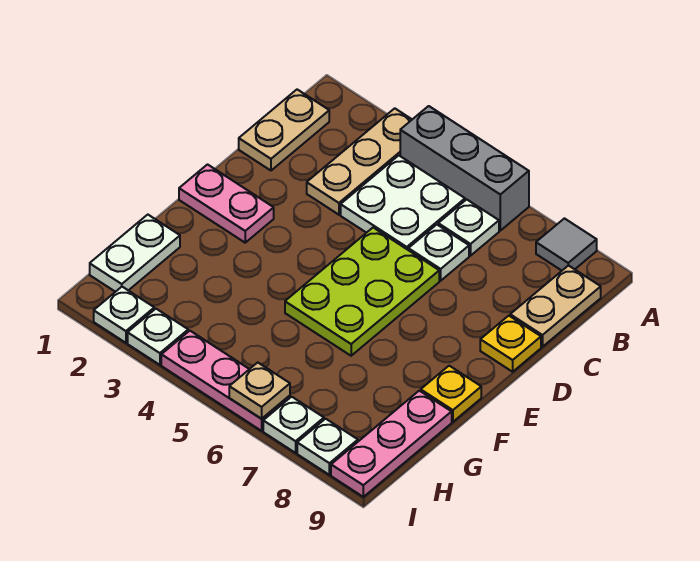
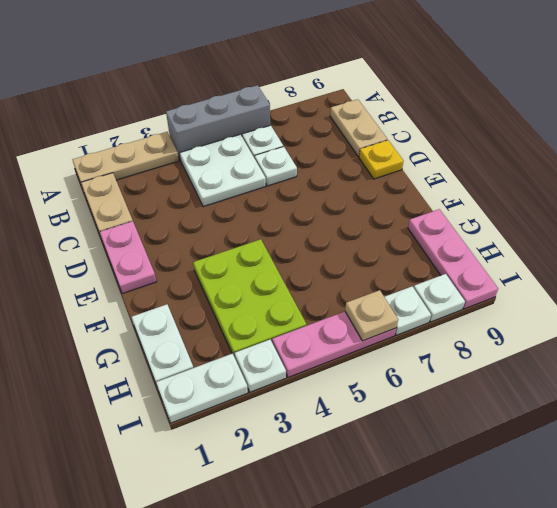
tan plate A3:C3 level 1 -> tan plate A1:A3 level 1
grey tile A8 level 1 -> none
lime plate D5:F6 level 1 -> lime plate F3:H4 level 1
pink plate E1:E2 level 1 -> pink plate D1:E1 level 1
yellow plate F9 level 1 -> none
white plate I2 level 1 -> white plate I1:I2 level 1

